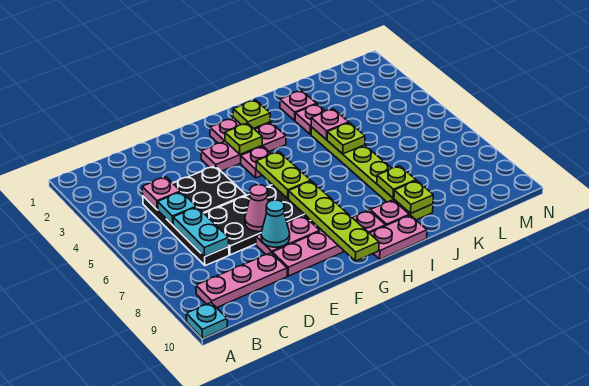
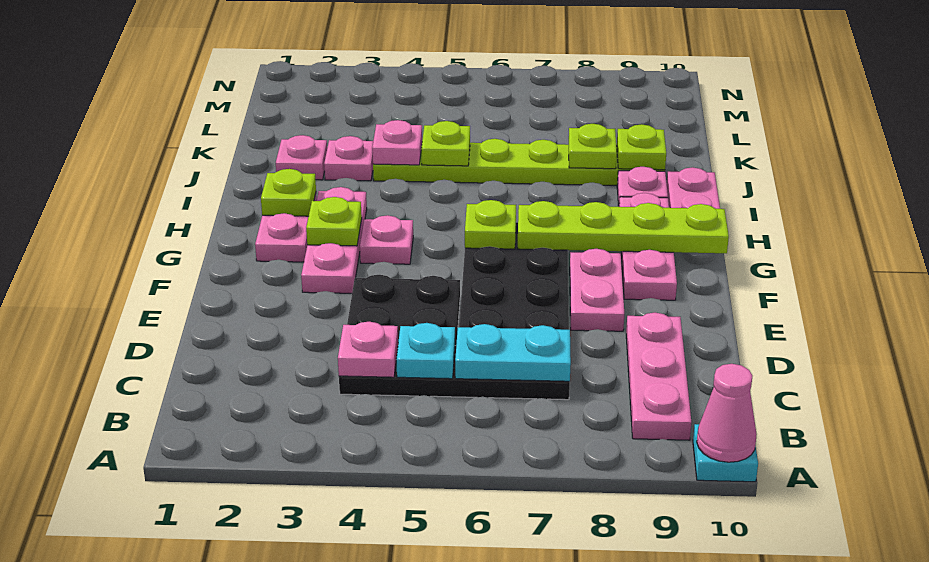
pink cone E7 level 2 -> pink cone A10 level 2
cyan cone E8 level 2 -> none
pink plate E9:H9 level 1 -> pink plate F9:H9 level 1
lime plate G5:G6 level 2 -> lime plate G6 level 2

